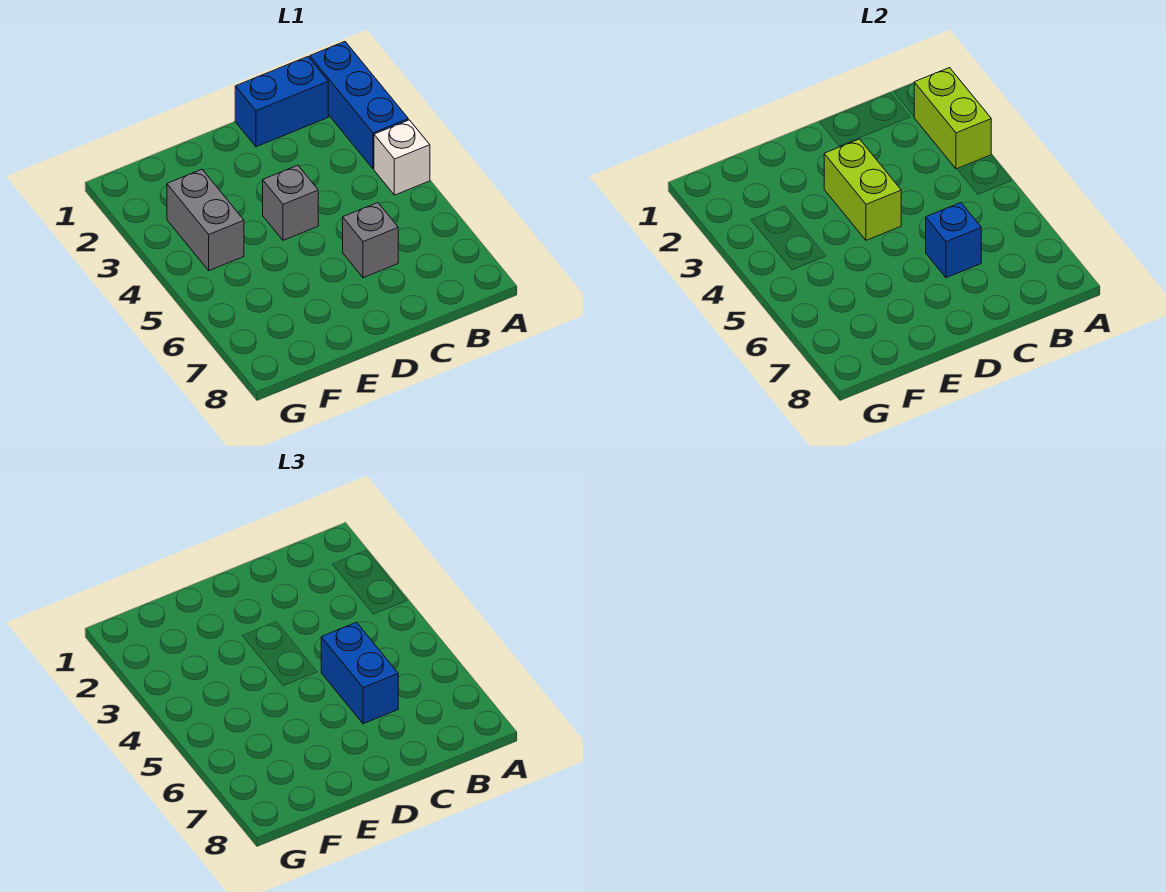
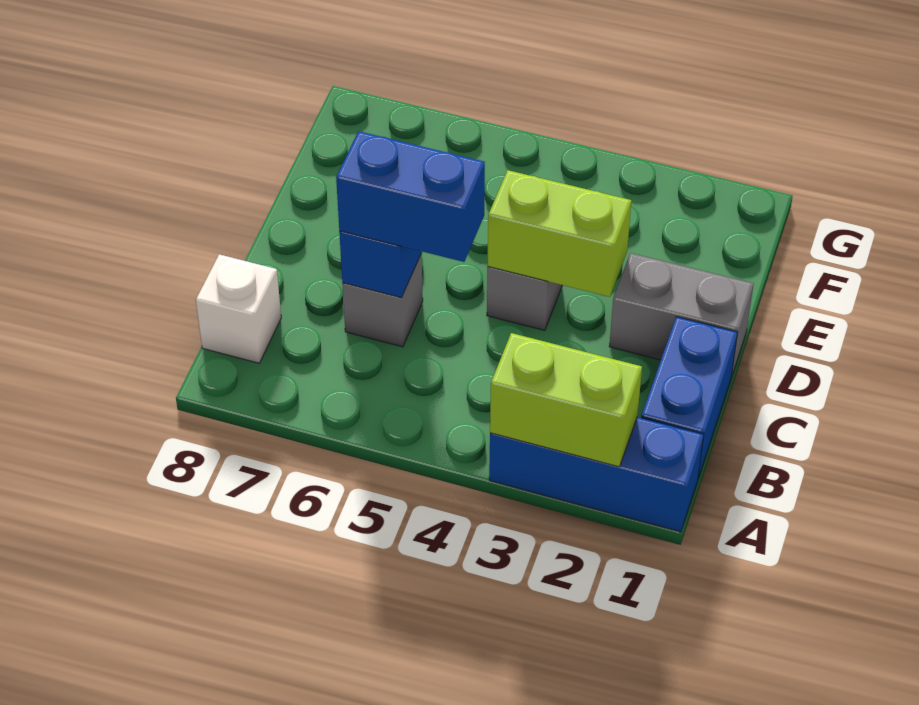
white brick A4 level 1 -> white brick B8 level 1
grey brick F3:F4 level 1 -> grey brick D1:D2 level 1

